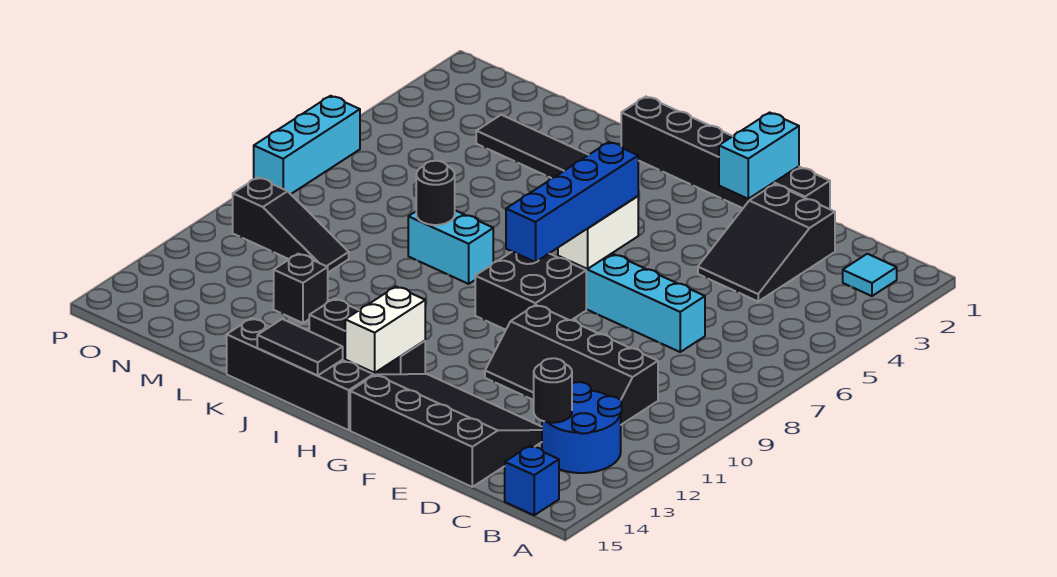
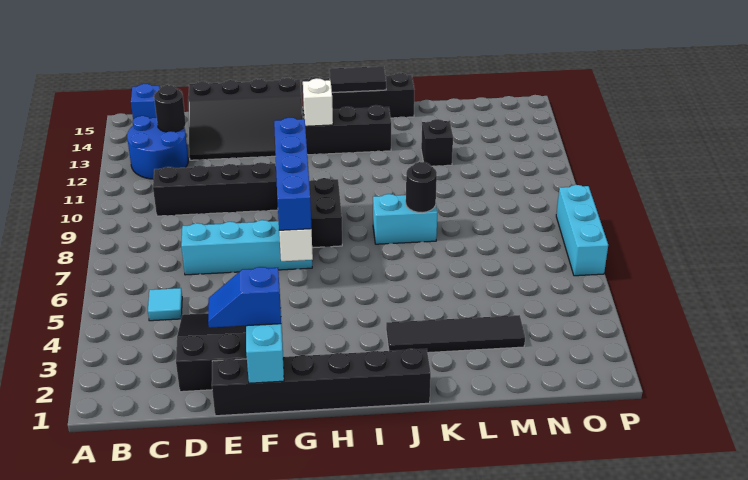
cyan tile B2 level 1 -> cyan tile C5 level 1
none -> blue slope E2:F2 level 3 top F
white brick H13:H14 level 2 -> white brick H13 level 2
black slope M10:O10 level 1 top O -> none

